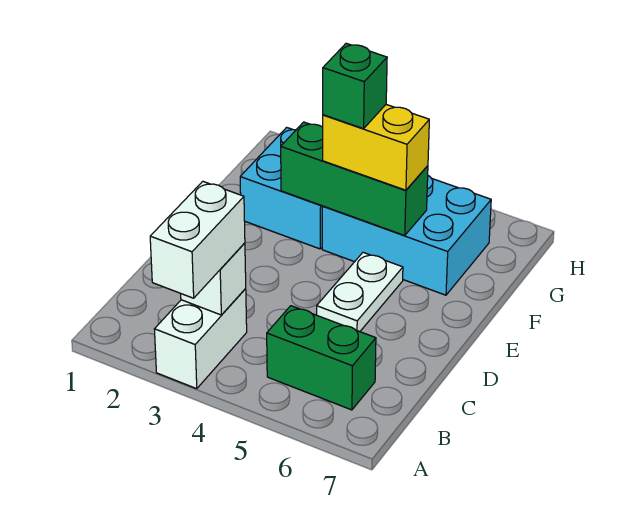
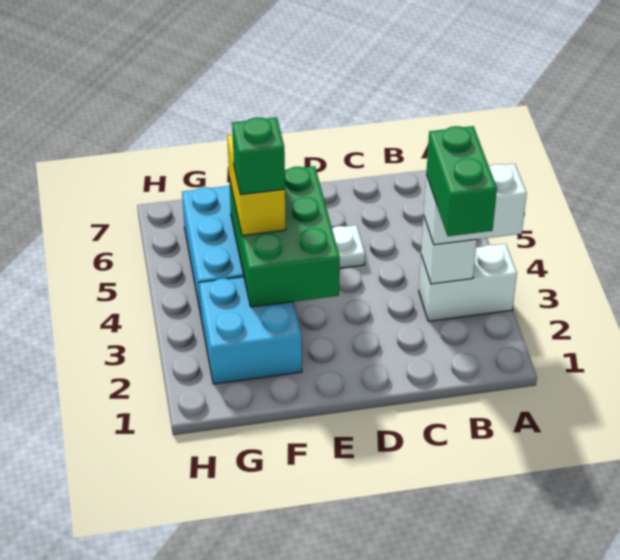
green brick B5:B6 level 1 -> green brick B2:B3 level 4
green brick F3:F5 level 2 -> green brick E3:F5 level 2

